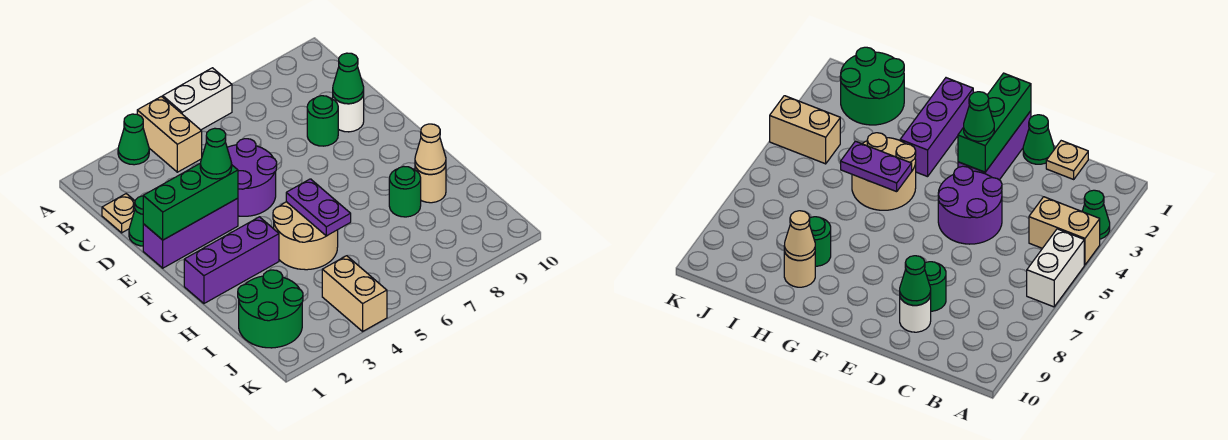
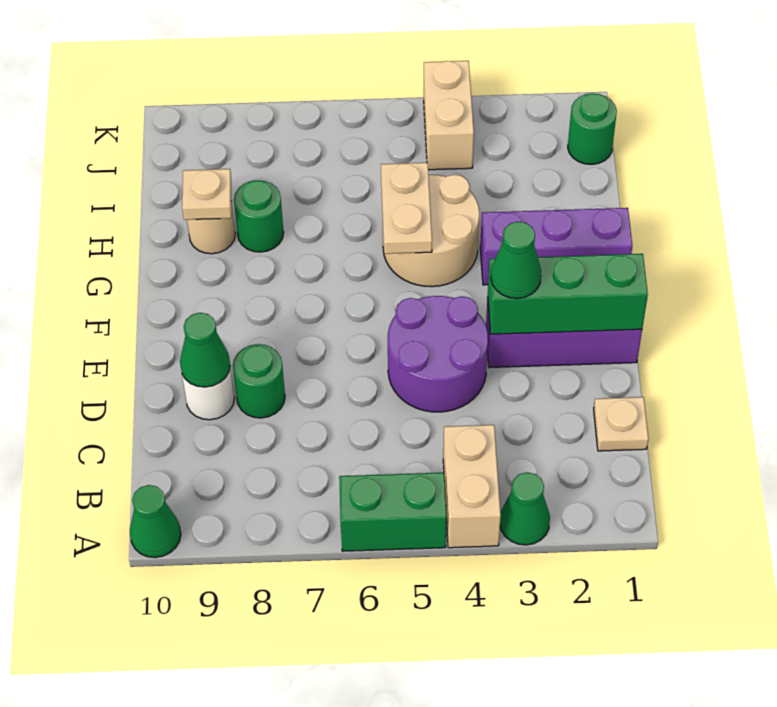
white brick A5:A6 level 1 -> green brick A5:A6 level 1
green cone D1 level 1 -> green cone A10 level 1
purple plate G5:H5 level 2 -> tan plate G5:H5 level 2
tan cone H9 level 2 -> tan plate H9 level 2
green round brick I1:J2 level 1 -> green round brick J1 level 1

